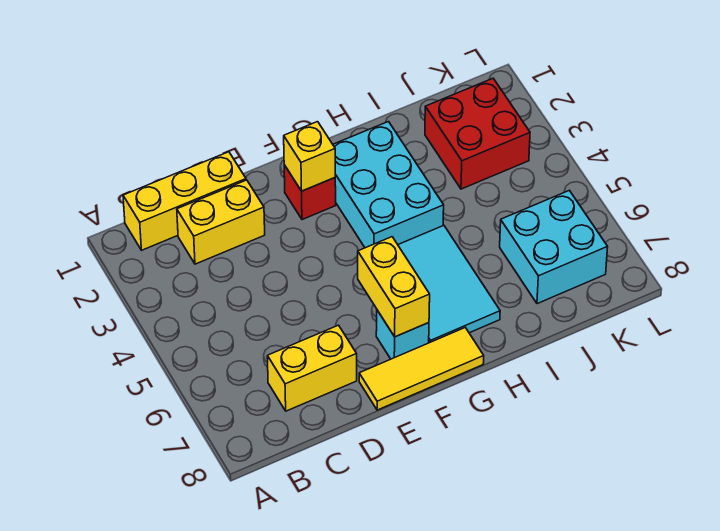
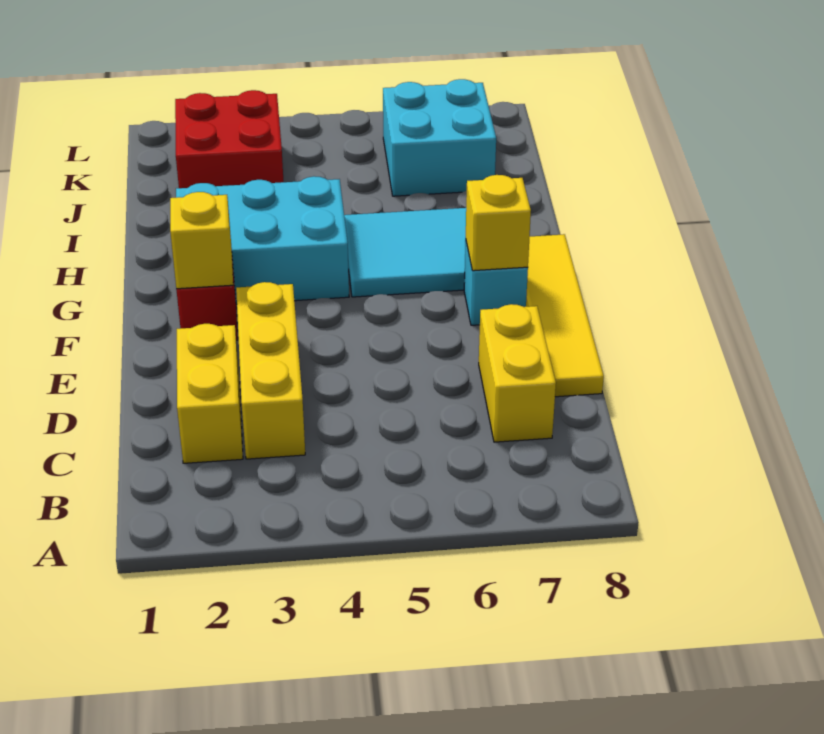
yellow brick B1:D1 level 1 -> yellow brick C3:E3 level 1
yellow tile E8:G8 level 1 -> yellow tile D8:G8 level 1
yellow brick F6:F7 level 2 -> yellow brick F7 level 2

